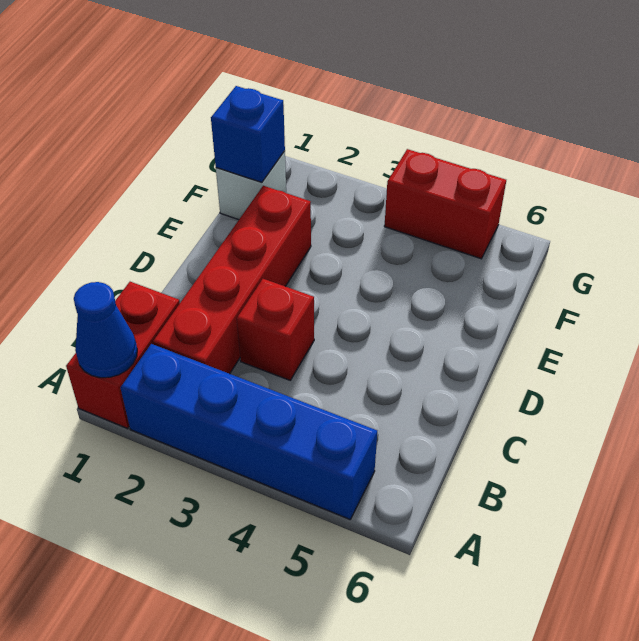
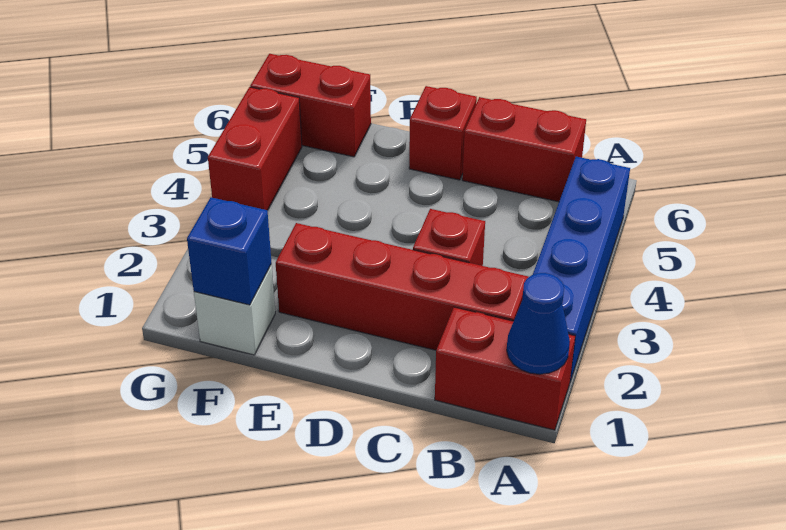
none -> red brick B6:C6 level 1
none -> red brick D6 level 1
none -> red brick F6:G6 level 1

